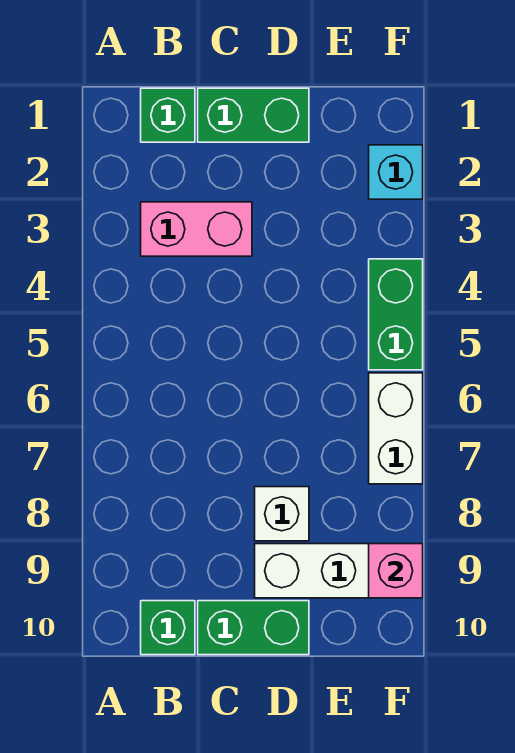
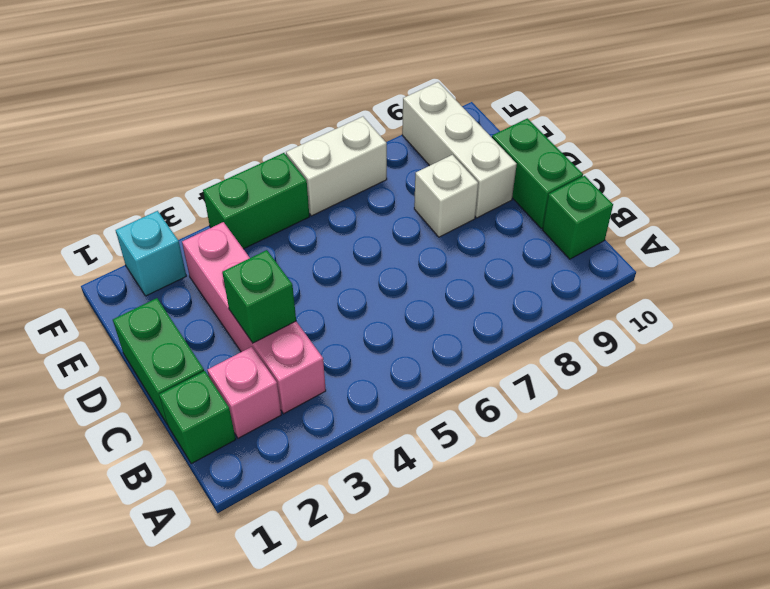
pink brick B3:C3 level 1 -> pink brick B3:E3 level 1
none -> green brick C3 level 2
pink brick F9 level 2 -> pink brick B2 level 1

